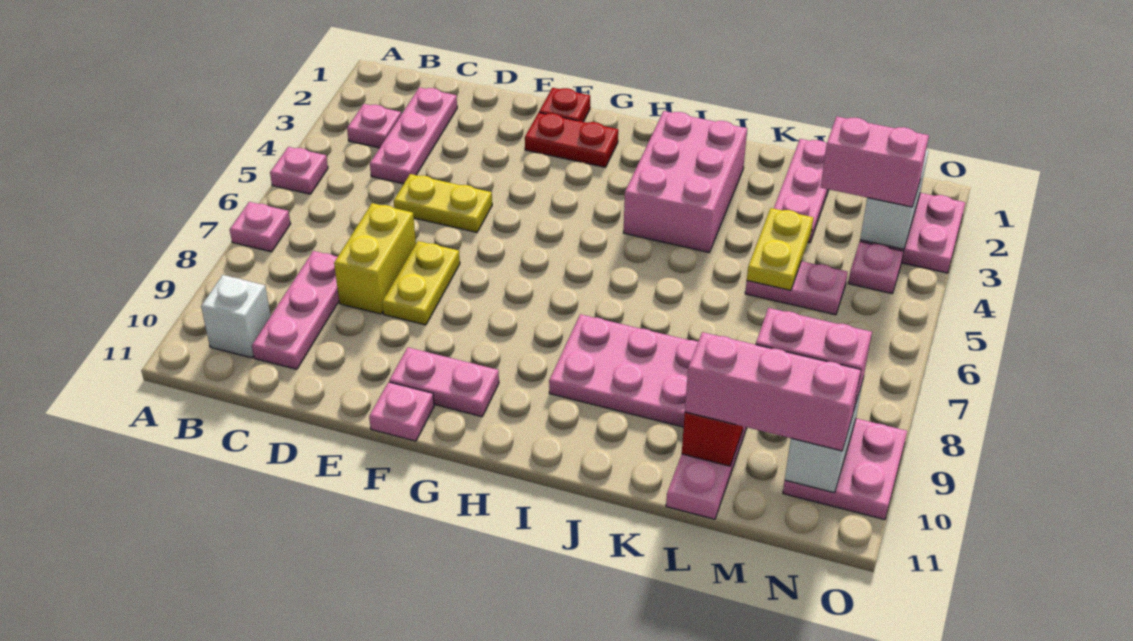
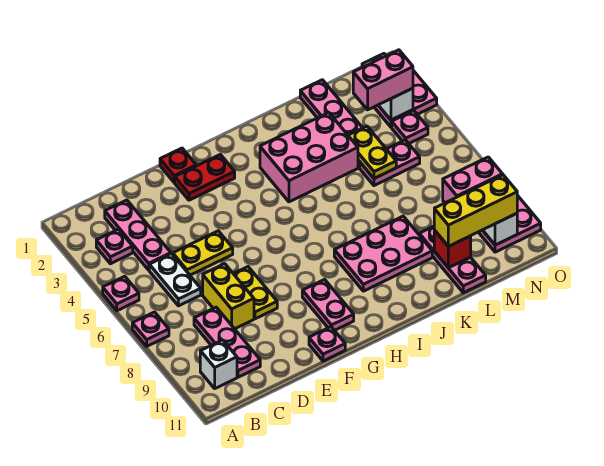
none -> white plate C5:C6 level 1
pink plate F10:G10 level 1 -> pink plate G9:G10 level 1
pink brick I2:J4 level 1 -> pink brick I3:K4 level 1
pink brick L10:N10 level 3 -> yellow brick L10:N10 level 3

